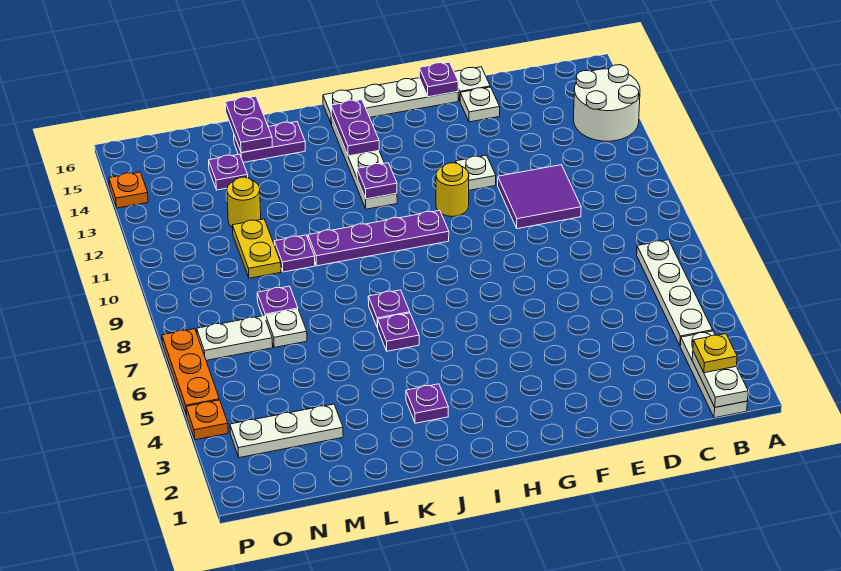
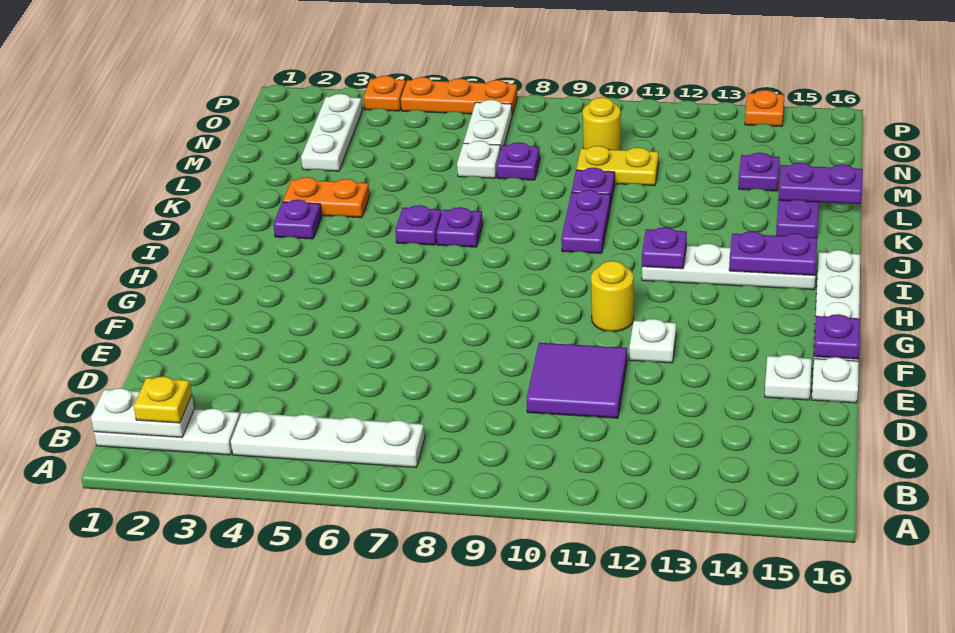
white round brick A13:B14 level 1 -> none
purple plate H10:K10 level 1 -> purple plate J10:K10 level 1
none -> orange plate K3:K4 level 1
yellow round brick M12 level 1 -> yellow round brick N10 level 1

